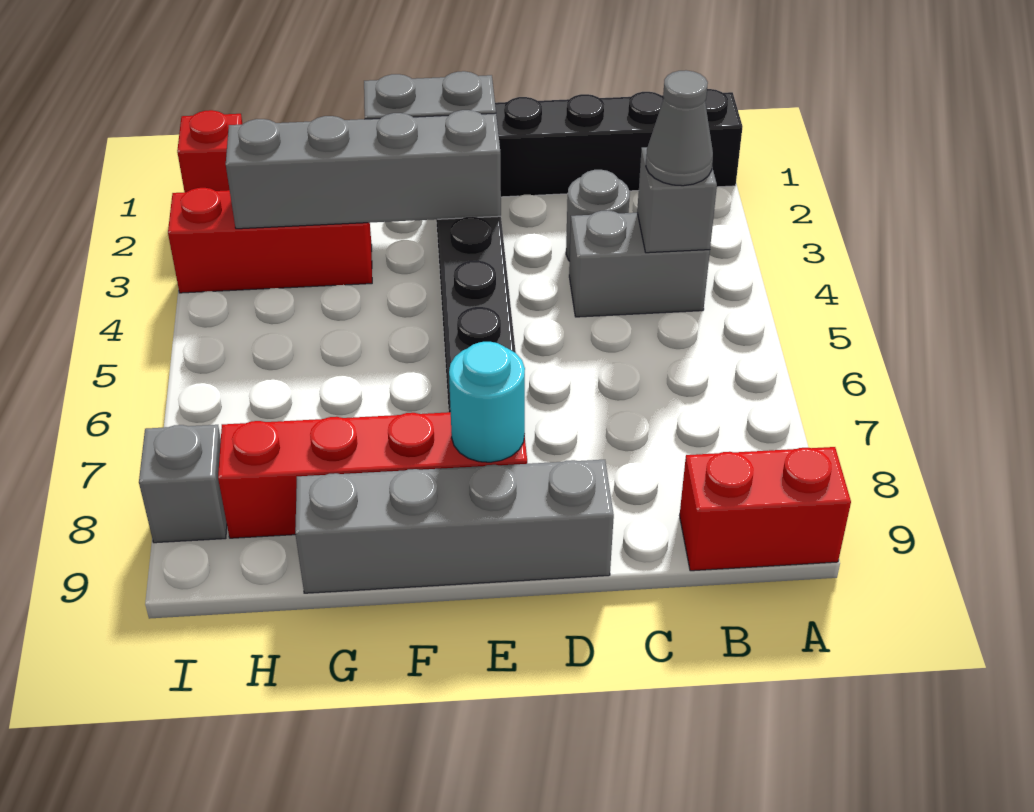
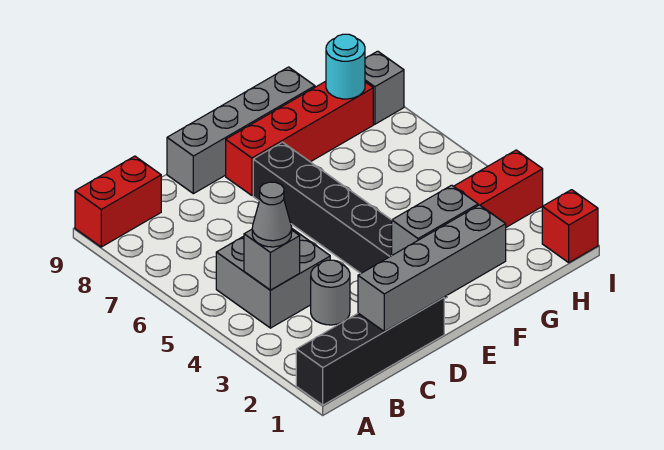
grey brick B4:C4 level 1 -> grey brick B4:C5 level 1
grey brick E3:H3 level 2 -> grey brick C1:F1 level 2
cyan round brick E8 level 2 -> cyan round brick H8 level 2

